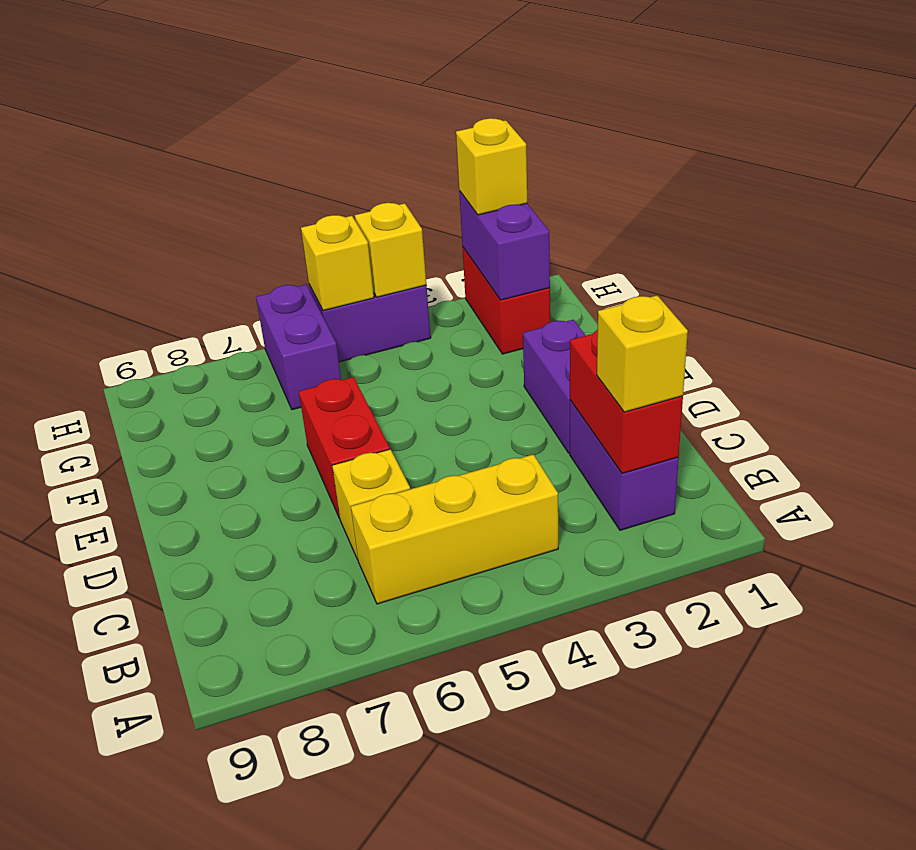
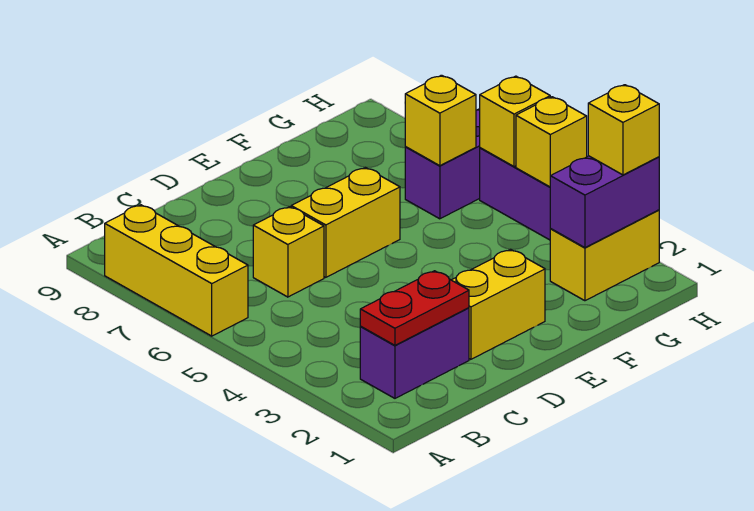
red brick B2:C2 level 2 -> red plate B2:C2 level 2
yellow brick B2 level 3 -> yellow brick G6 level 2
yellow brick B4:B6 level 1 -> yellow brick A6:A8 level 1
purple brick D2:E2 level 1 -> yellow brick D2:E2 level 1
red brick D6:E6 level 1 -> yellow brick D6:E6 level 1
red brick G2:H2 level 1 -> yellow brick G2:H2 level 1

